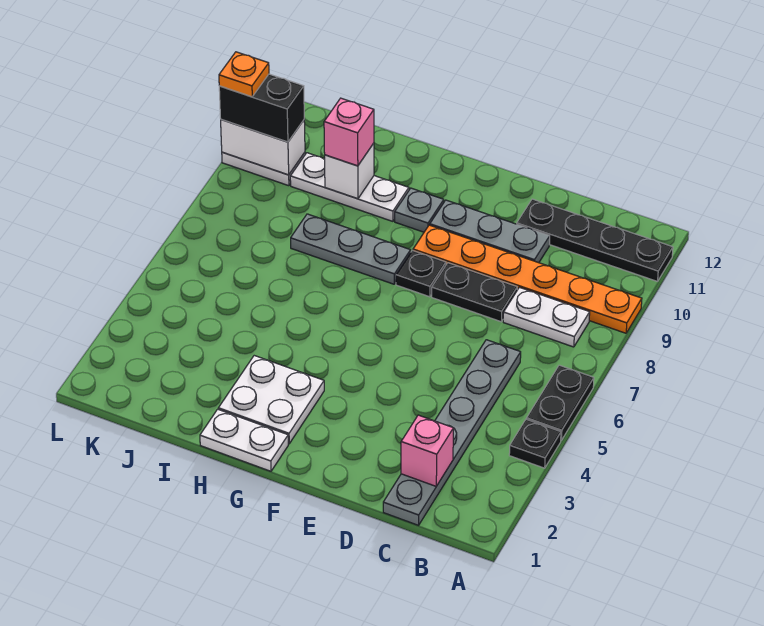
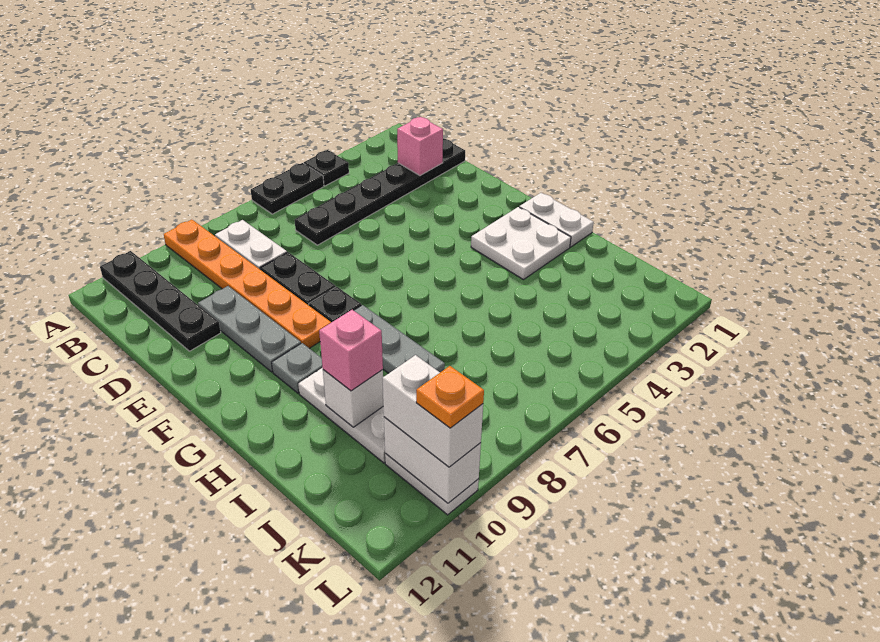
grey plate C1:C6 level 1 -> black plate C1:C6 level 1
black brick K10:L10 level 3 -> white brick K10:L10 level 3

